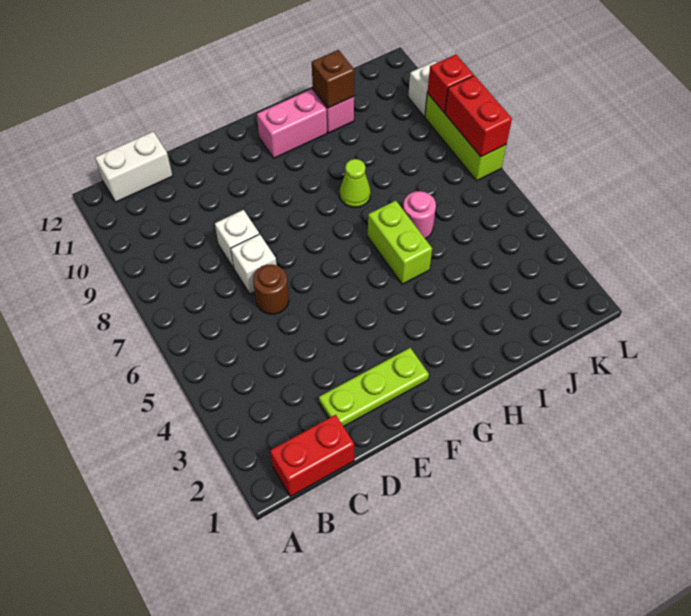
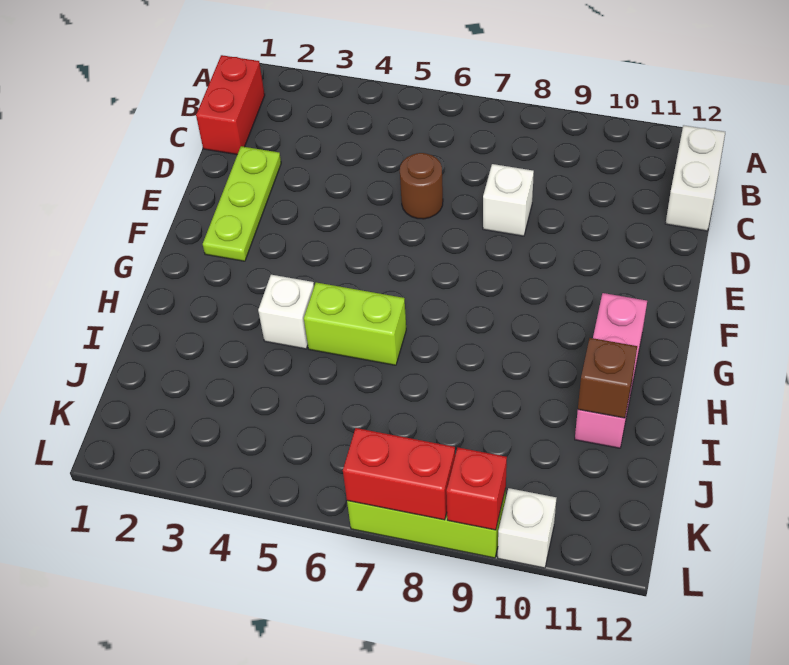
white brick D7 level 1 -> white brick H4 level 1
lime cone H8 level 1 -> none
pink round brick I6 level 1 -> none

